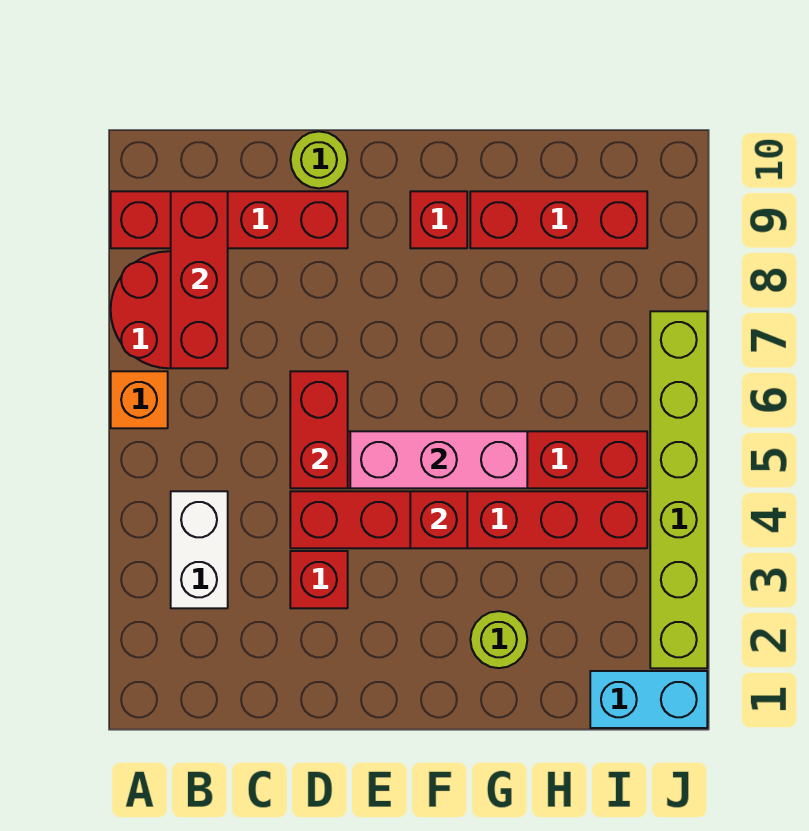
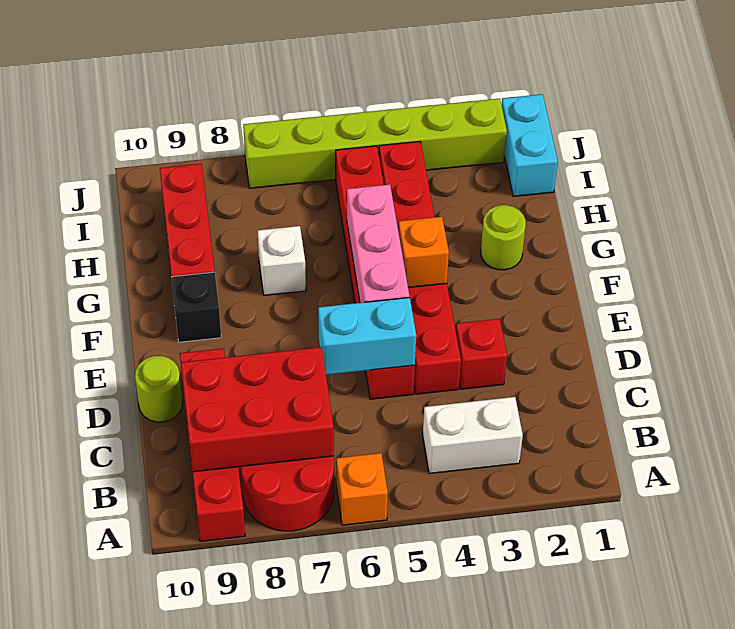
red brick B7:B9 level 2 -> red brick B7:C9 level 2
red brick D5:D6 level 2 -> cyan brick D5:D6 level 2
red brick F4 level 2 -> orange brick F4 level 2
red brick F9 level 1 -> black brick F9 level 1
none -> white brick G7 level 1

